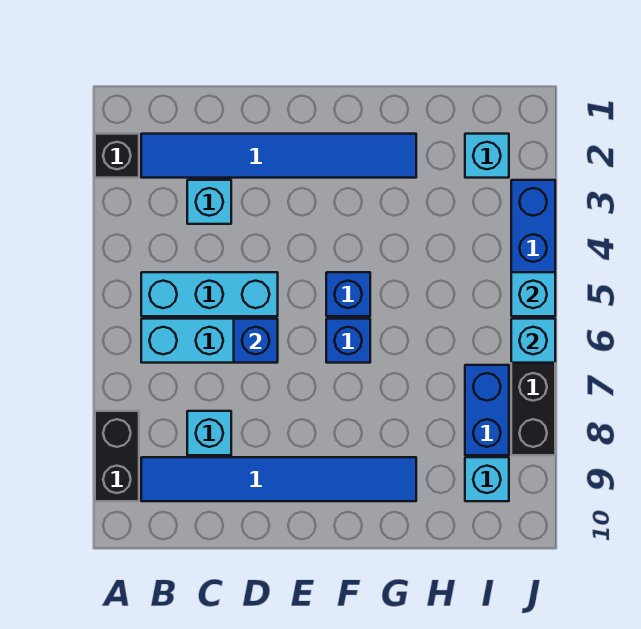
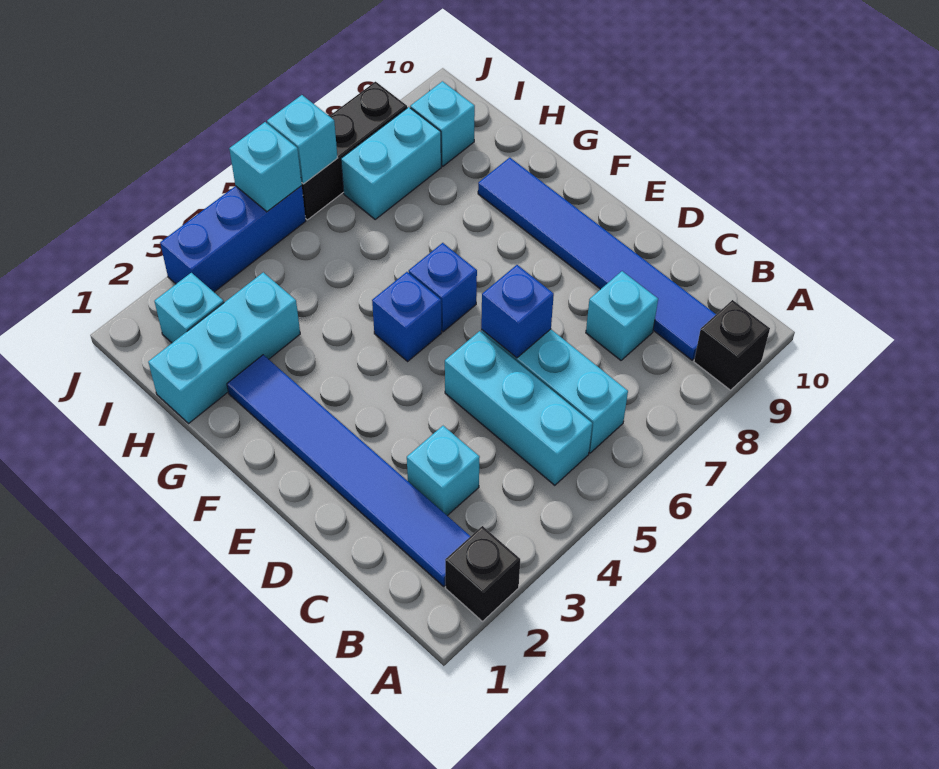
black brick A8:A9 level 1 -> black brick A9 level 1
none -> cyan brick H1:H3 level 1
blue brick I7:I8 level 1 -> cyan brick I7:I8 level 1

